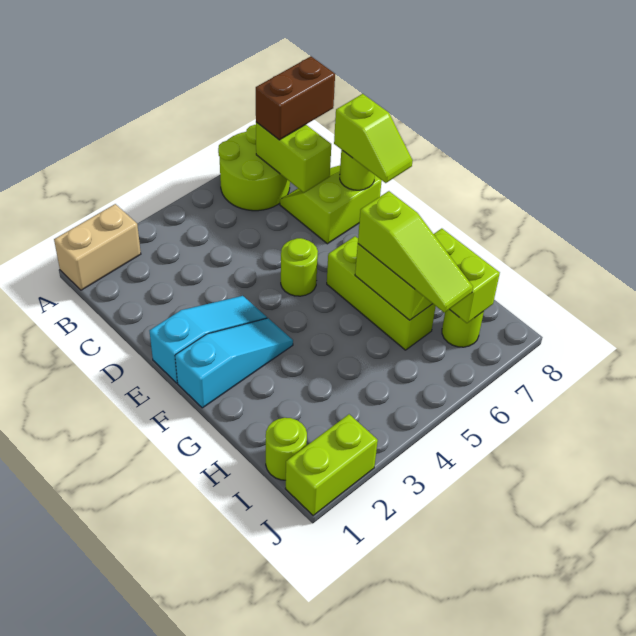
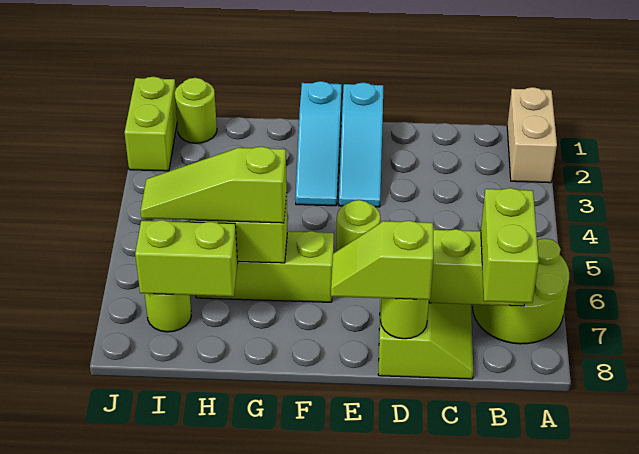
brown brick B7:B8 level 3 -> lime brick B7:B8 level 3

